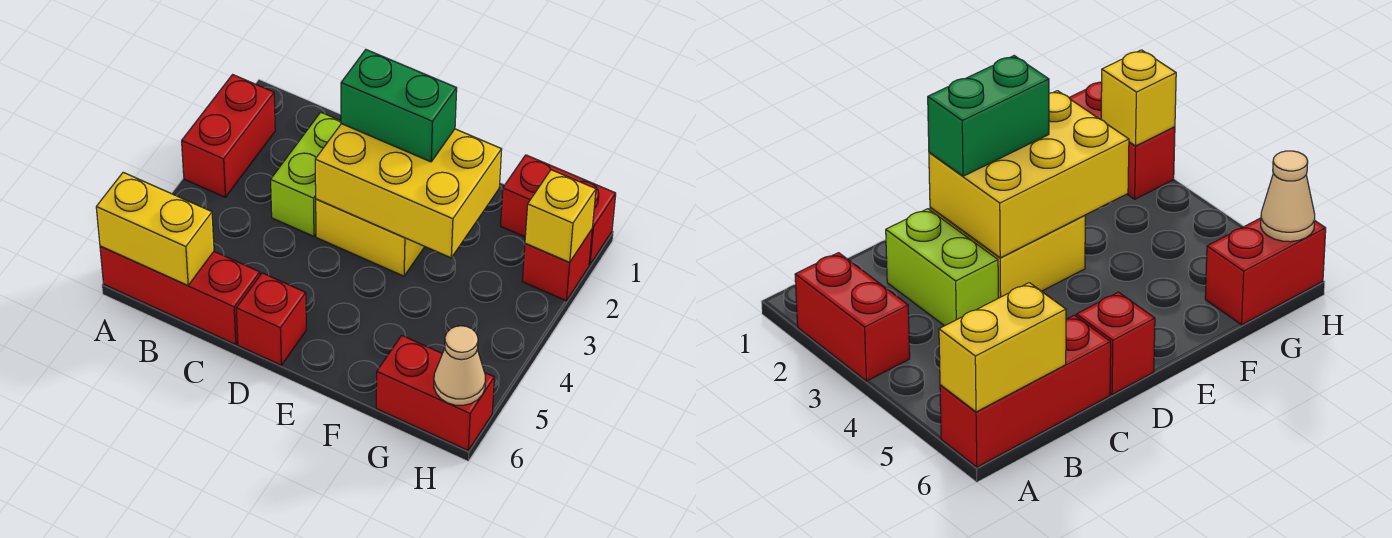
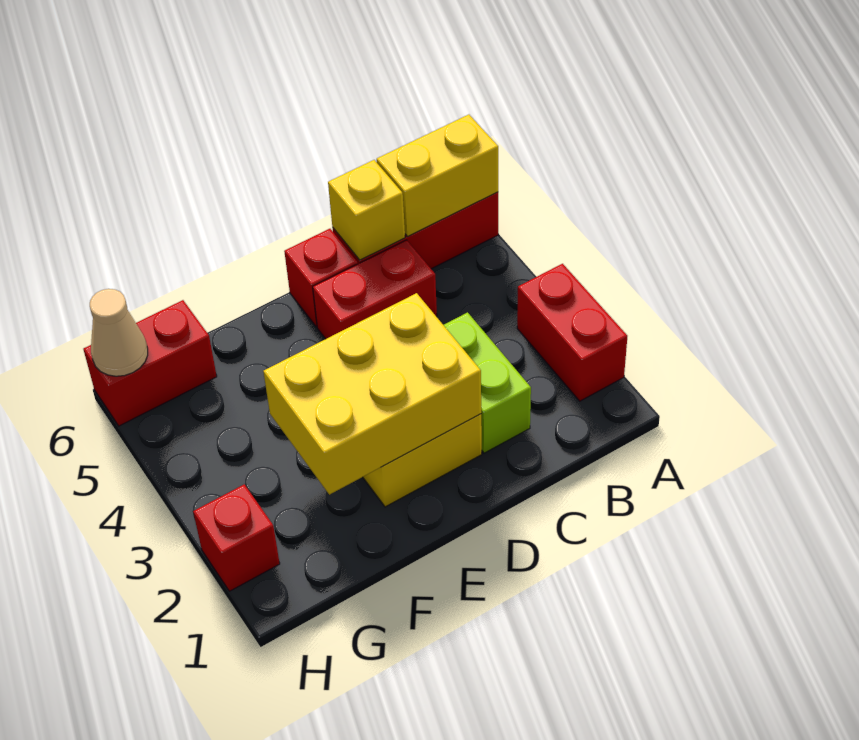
green brick D2:E2 level 3 -> none
red brick G1:H1 level 1 -> red brick C5:D5 level 1
yellow brick H2 level 2 -> yellow brick C6 level 2

